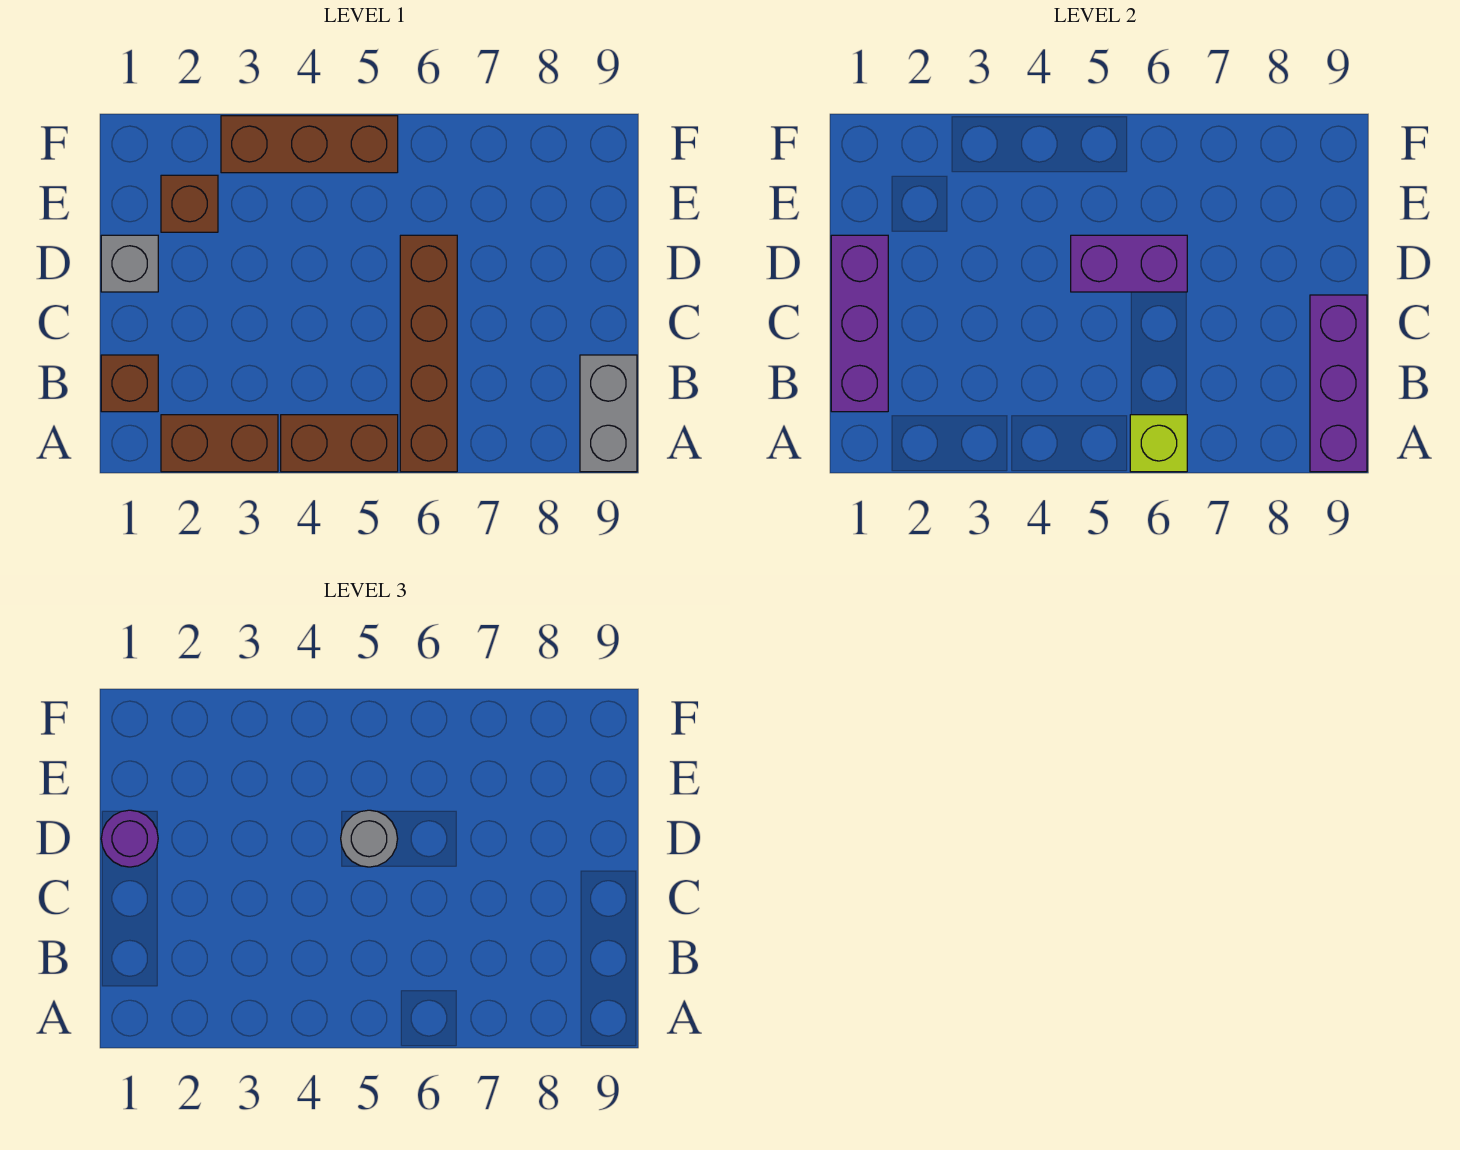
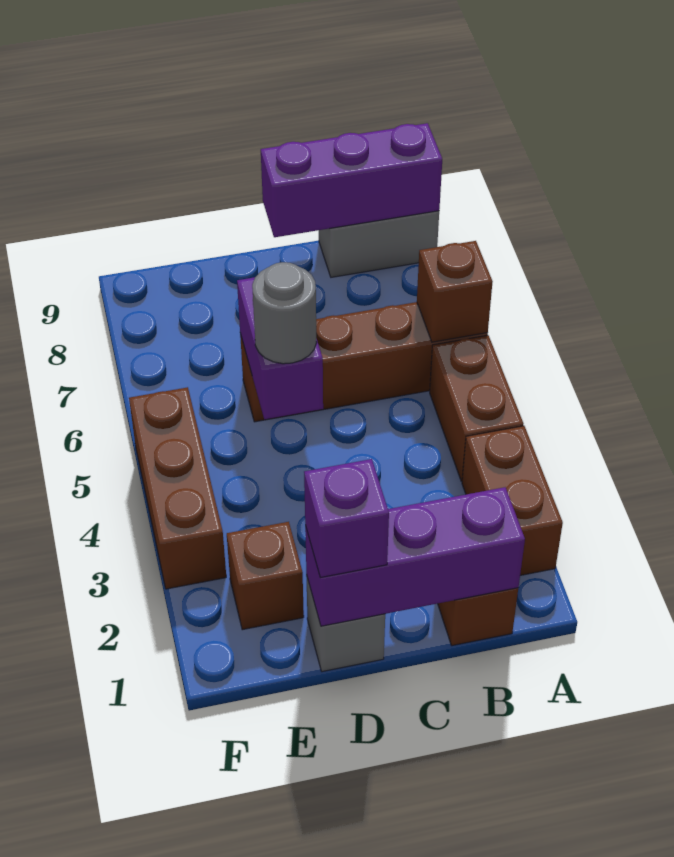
lime brick A6 level 2 -> brown brick A6 level 2
purple round brick D1 level 3 -> purple brick D1 level 3

